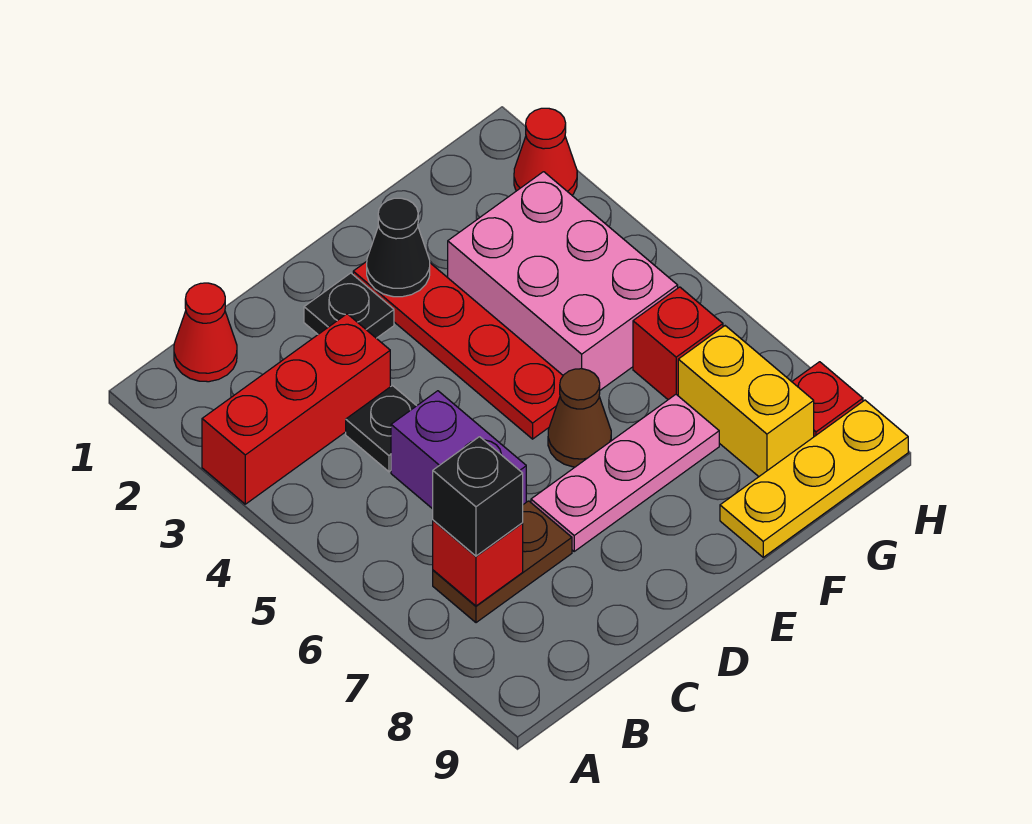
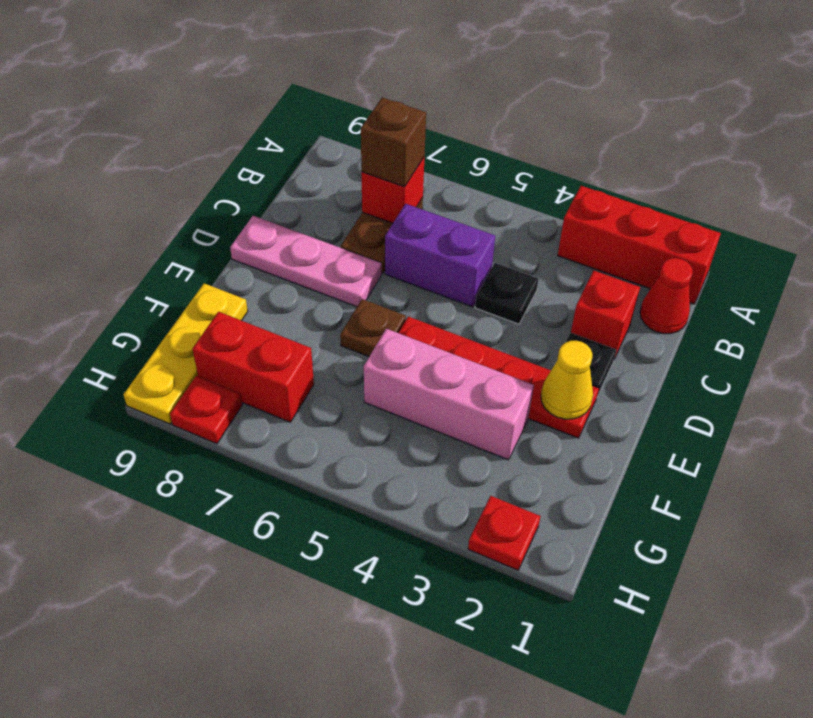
red brick A3:C3 level 1 -> red brick A1:A3 level 1
black brick B7 level 3 -> brown brick B7 level 3
pink plate D7:F7 level 1 -> pink plate D7:D9 level 1
black cone E2 level 2 -> yellow cone E2 level 2
brown cone E6 level 1 -> brown plate E6 level 1
pink brick F3:G5 level 1 -> pink brick F3:F5 level 1
red brick G6 level 1 -> red brick C2 level 1
yellow brick G7:G8 level 1 -> red brick G7:G8 level 1
red cone H2 level 1 -> red plate H2 level 1

